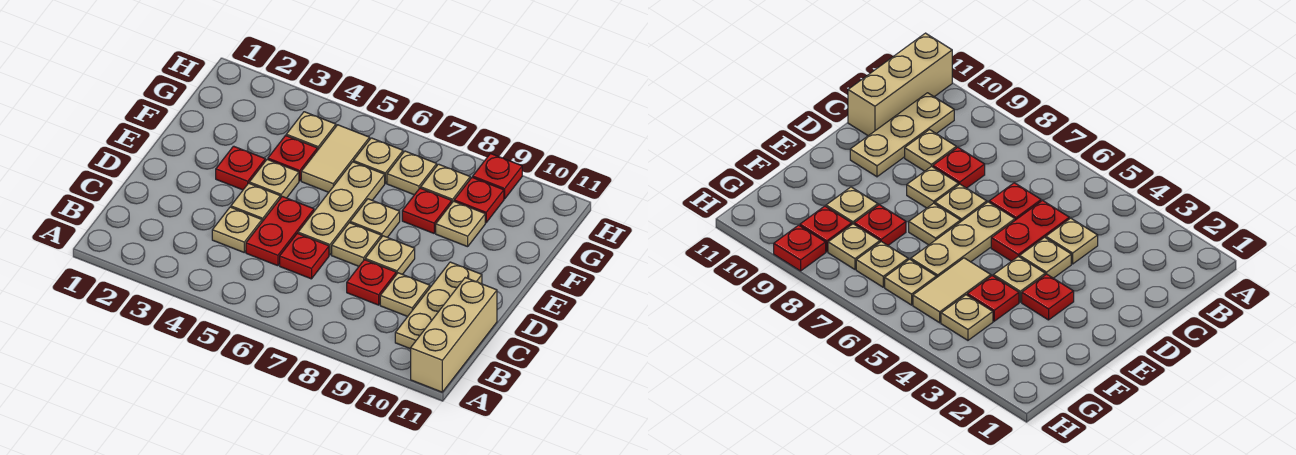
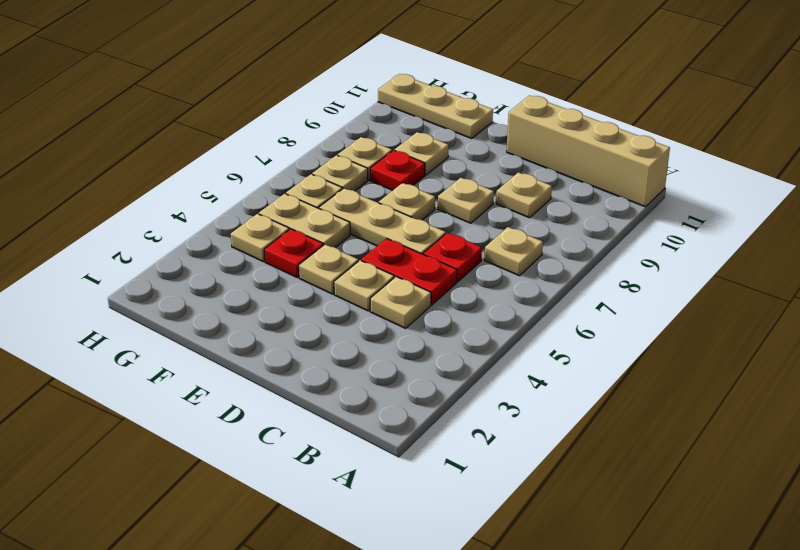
tan brick A11:C11 level 1 -> tan brick A11:D11 level 1
tan plate B10:D10 level 1 -> tan plate F11:H11 level 1
red plate C8 level 1 -> none
tan plate D7 level 1 -> tan plate B7 level 1
red plate E3 level 1 -> none
tan tile F5:G5 level 1 -> tan plate F5:G5 level 1
red plate G9 level 1 -> none
red plate H9 level 1 -> none

